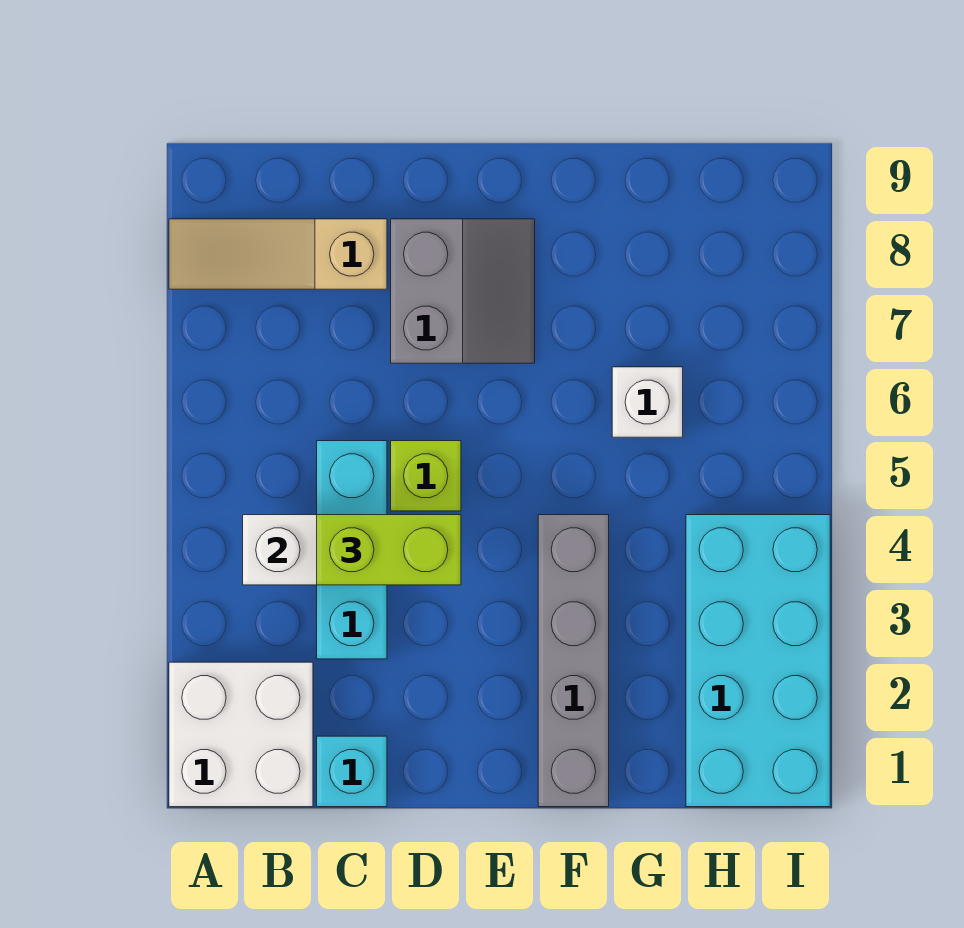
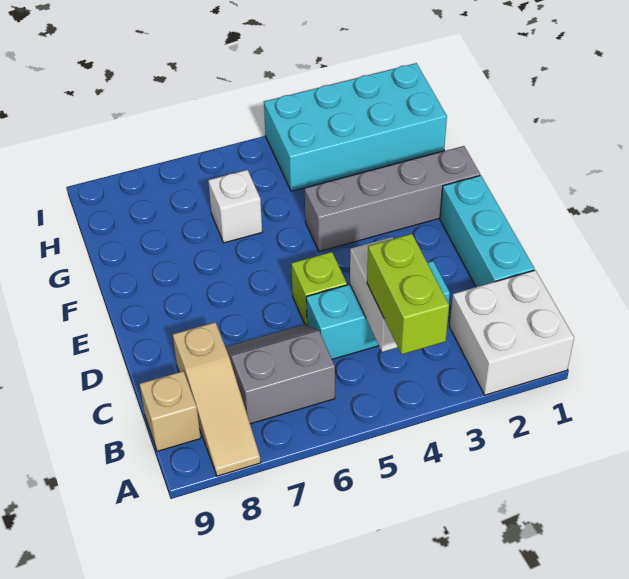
none -> tan brick B9 level 1
cyan brick C1 level 1 -> cyan brick C1:E1 level 1
lime brick C4:D4 level 3 -> lime brick A4:B4 level 3
grey slope D7:E8 level 1 top D -> grey slope B6:C7 level 1 top B

